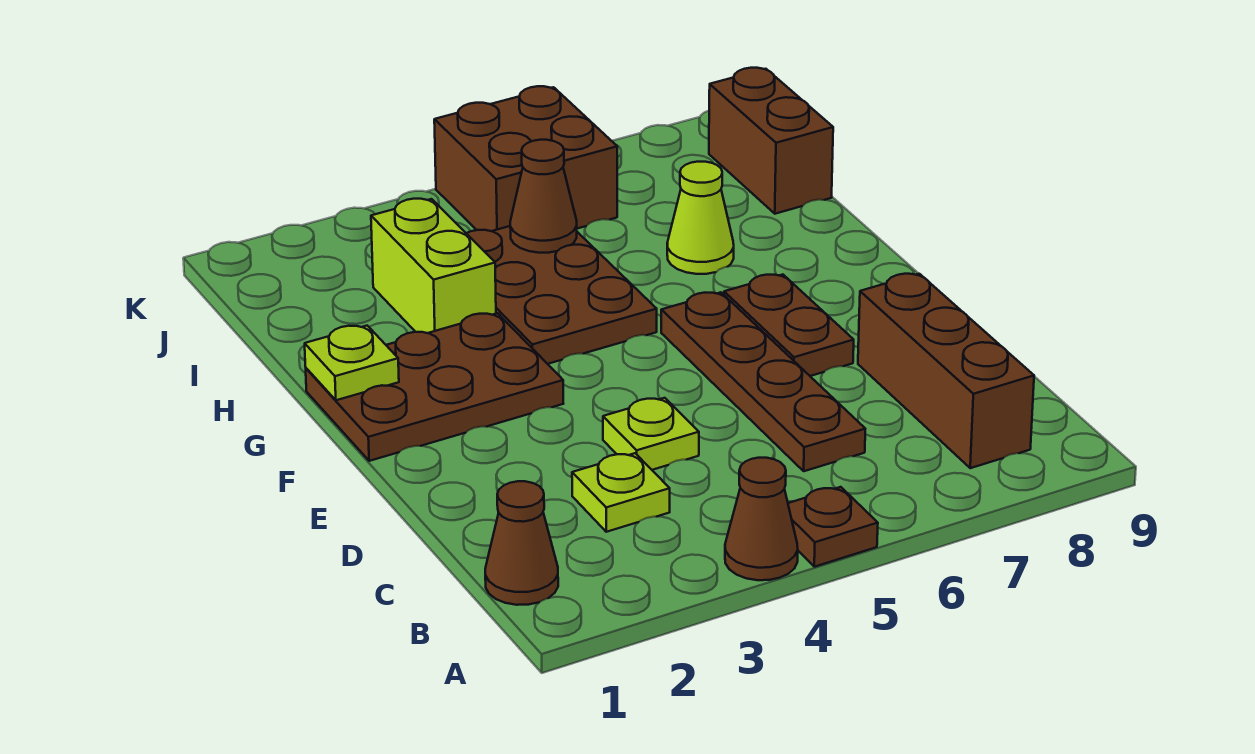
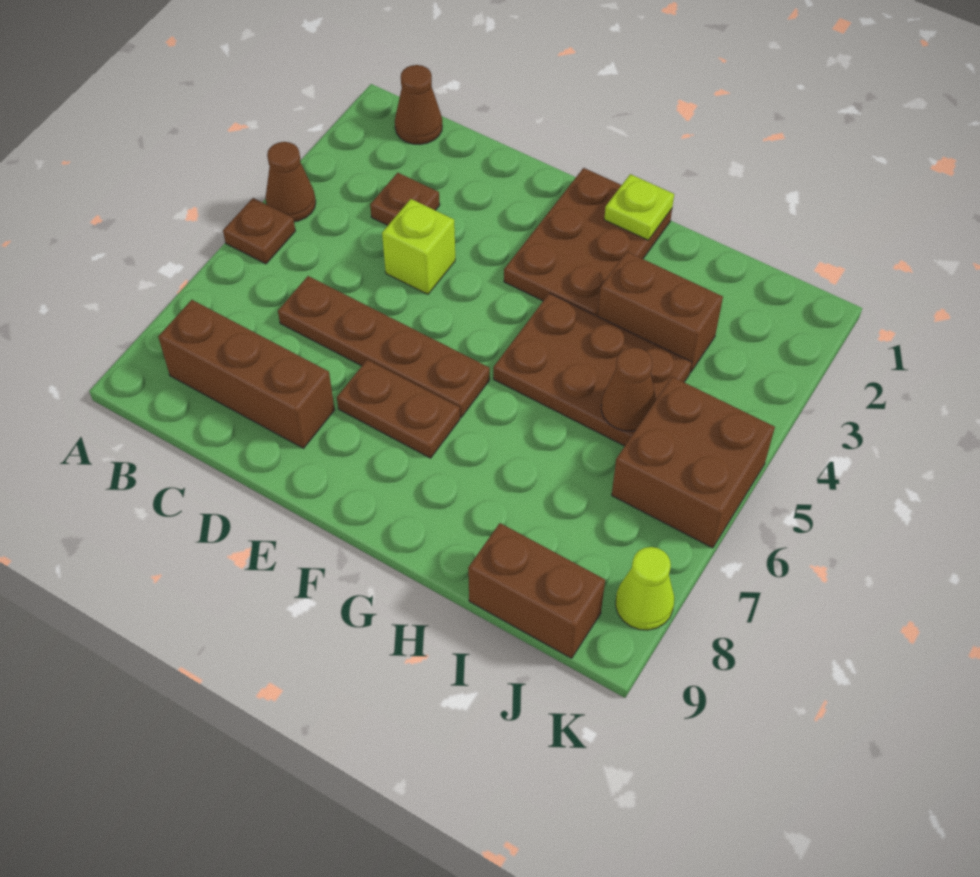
lime plate C3 level 1 -> brown plate C3 level 1
lime plate D4 level 1 -> lime brick D4 level 1
lime brick H3:I3 level 1 -> brown brick H3:I3 level 1
lime cone H7 level 1 -> lime cone K8 level 1

